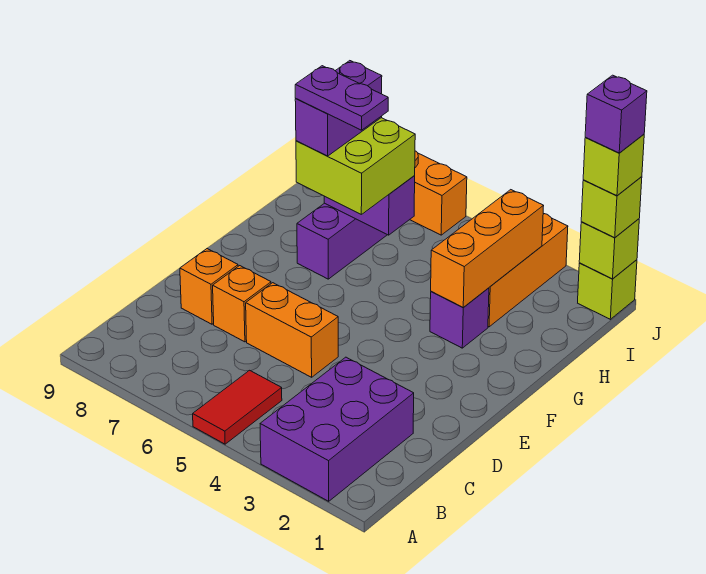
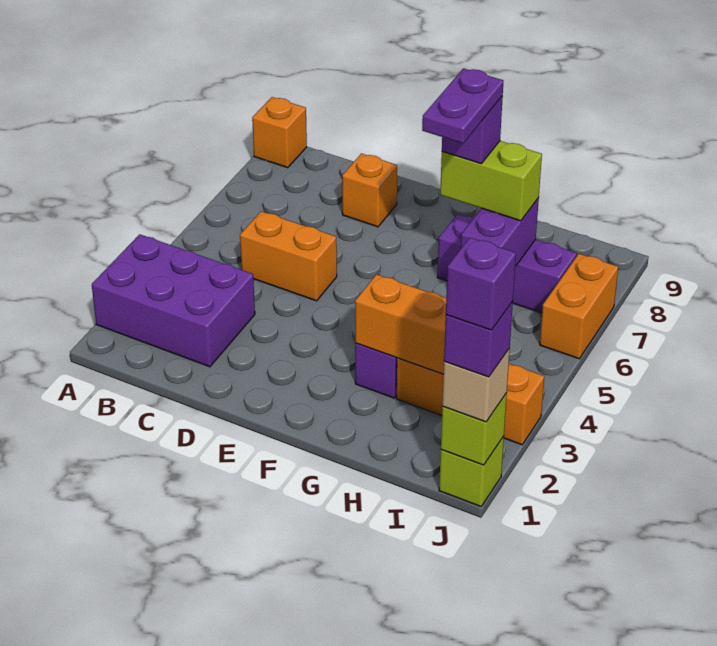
red tile A5:B5 level 1 -> none
orange brick D5:D6 level 1 -> orange brick C5:D5 level 1
orange brick D7 level 1 -> orange brick A9 level 1
lime brick G6:H7 level 3 -> lime brick G7:H7 level 3
purple brick G7:H7 level 4 -> purple brick G7 level 4
lime brick J1 level 3 -> tan brick J1 level 3
lime brick J1 level 4 -> purple brick J1 level 4

